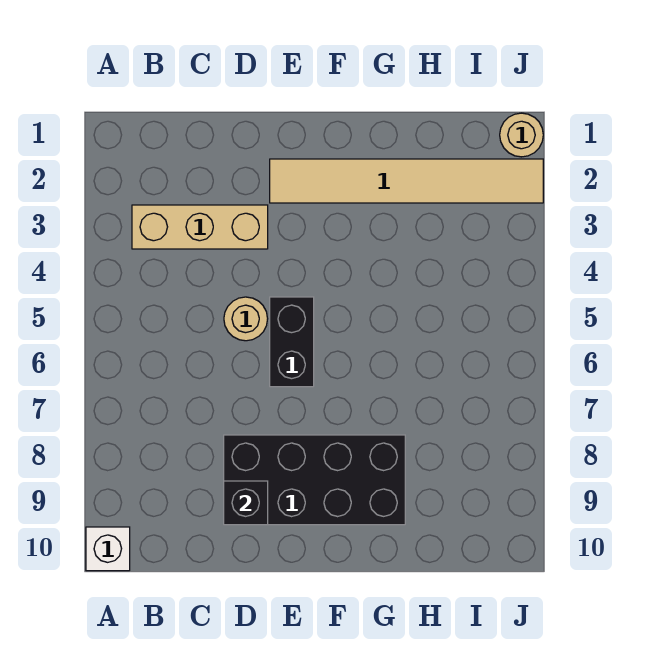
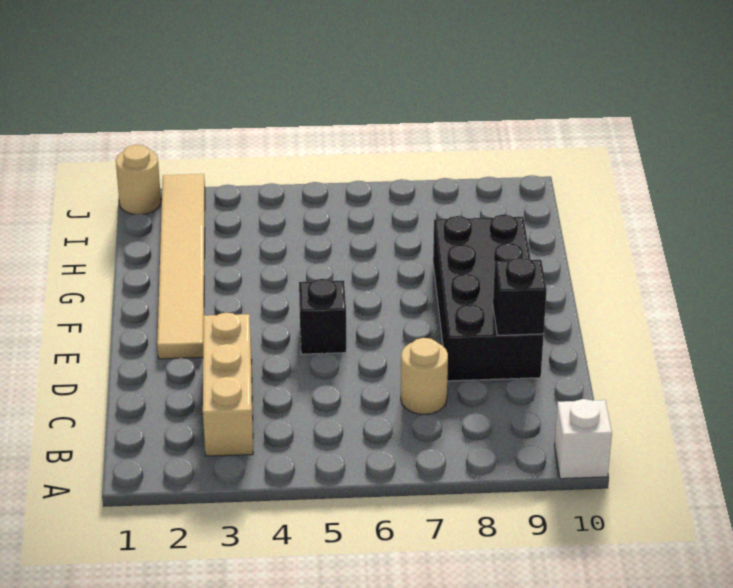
tan round brick D5 level 1 -> tan round brick C7 level 1
black brick E5:E6 level 1 -> black brick E5 level 1

